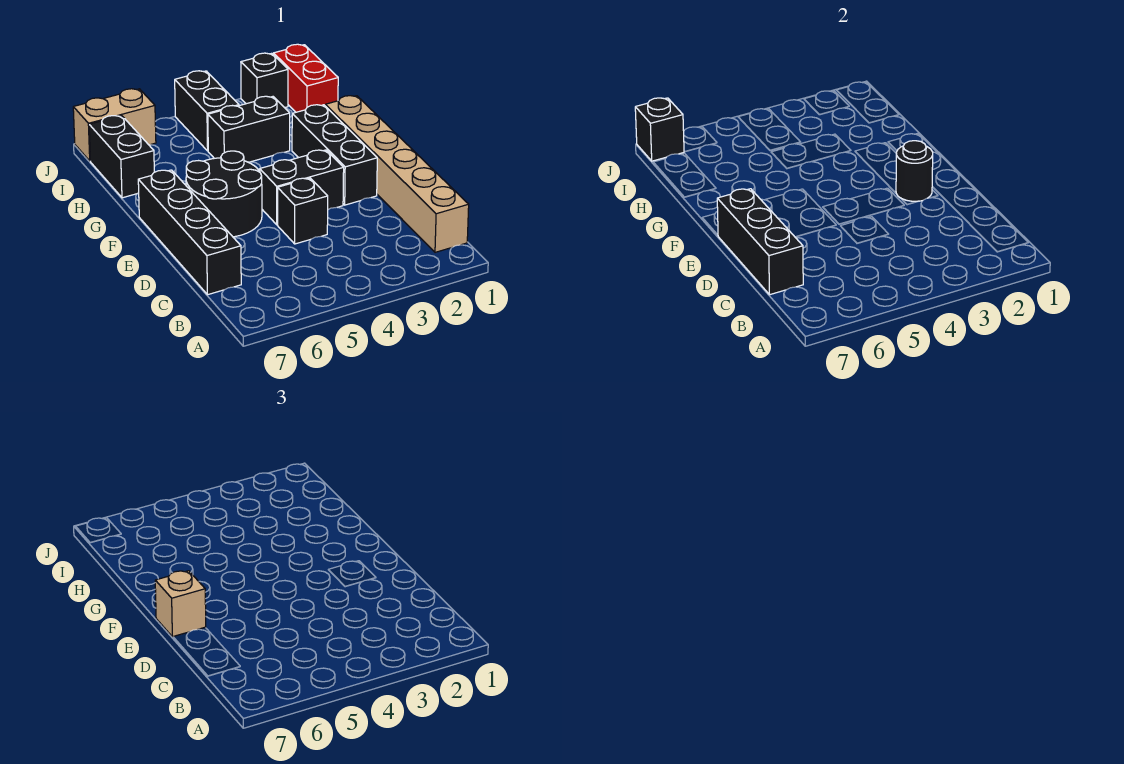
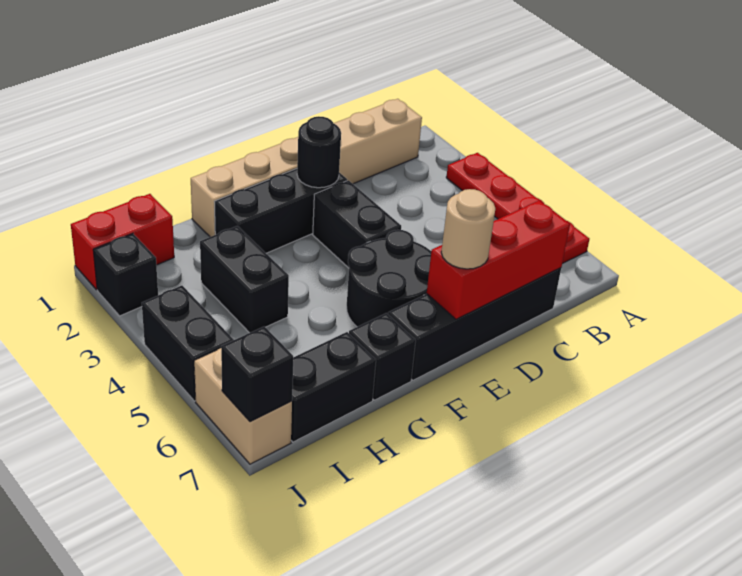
none -> red plate A3:A6 level 1
black brick C7:E7 level 2 -> red brick C7:E7 level 2
black brick D4 level 1 -> black brick G7 level 1
tan brick E7 level 3 -> tan round brick E7 level 3
black brick I4:J4 level 1 -> black brick J4:J5 level 1

